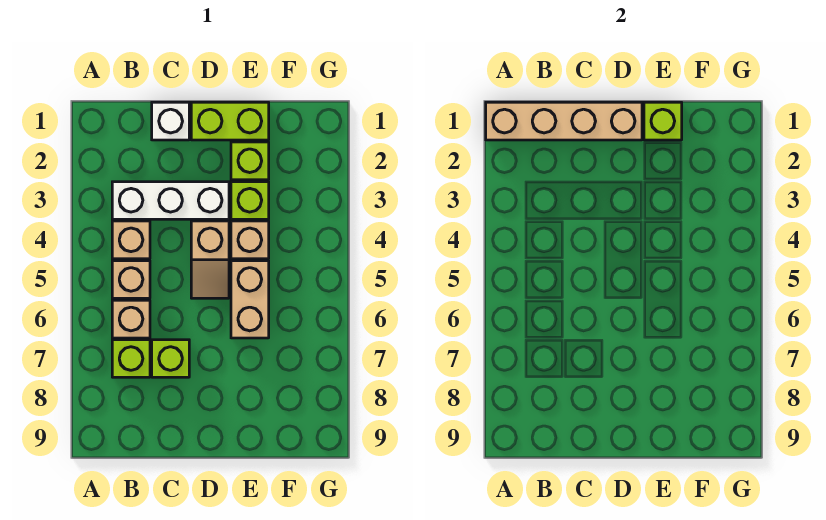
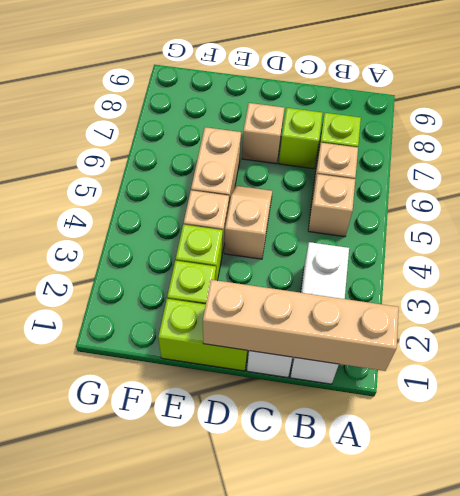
white brick B3:D3 level 1 -> white brick B1:B3 level 1
tan brick B4 level 1 -> tan brick D7 level 1
lime brick E1 level 2 -> none

